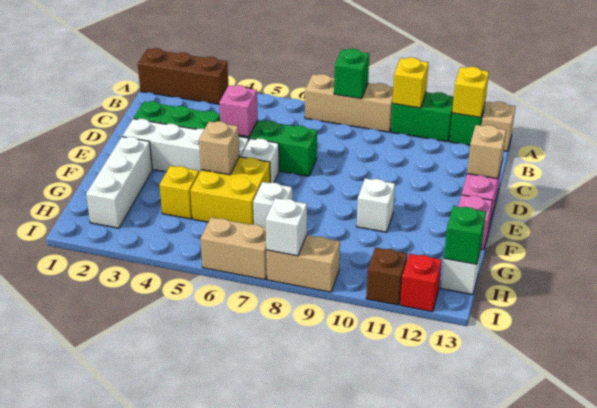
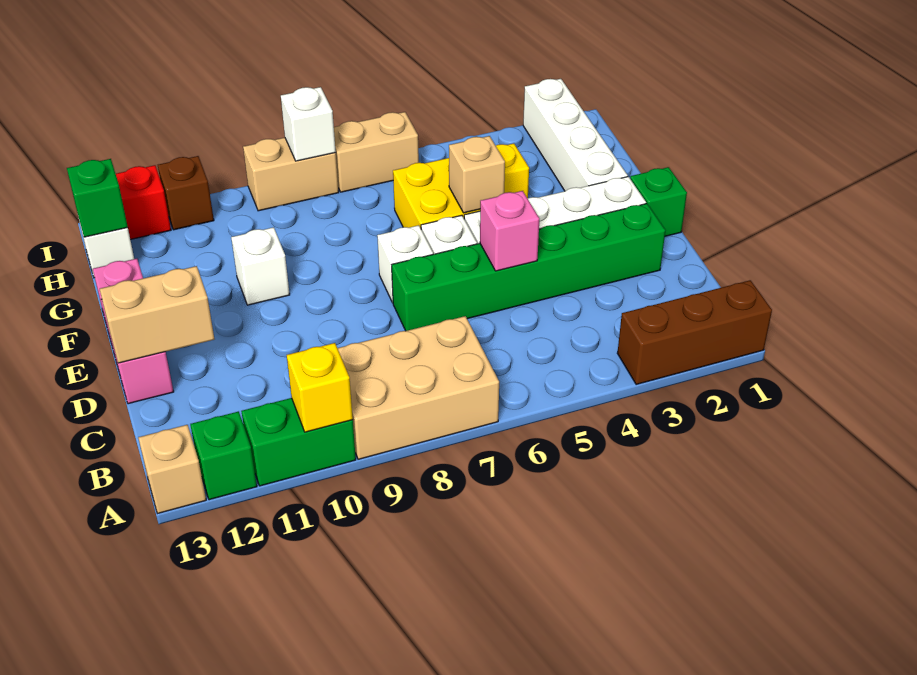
tan brick A7:A9 level 1 -> tan brick A7:B9 level 1
green brick A8 level 2 -> green brick E1 level 1
yellow brick A12 level 2 -> none
tan brick D13 level 2 -> tan brick D12:D13 level 2
white brick F2:H2 level 1 -> white brick F2:I2 level 1
white brick G7 level 1 -> white brick E7 level 1

